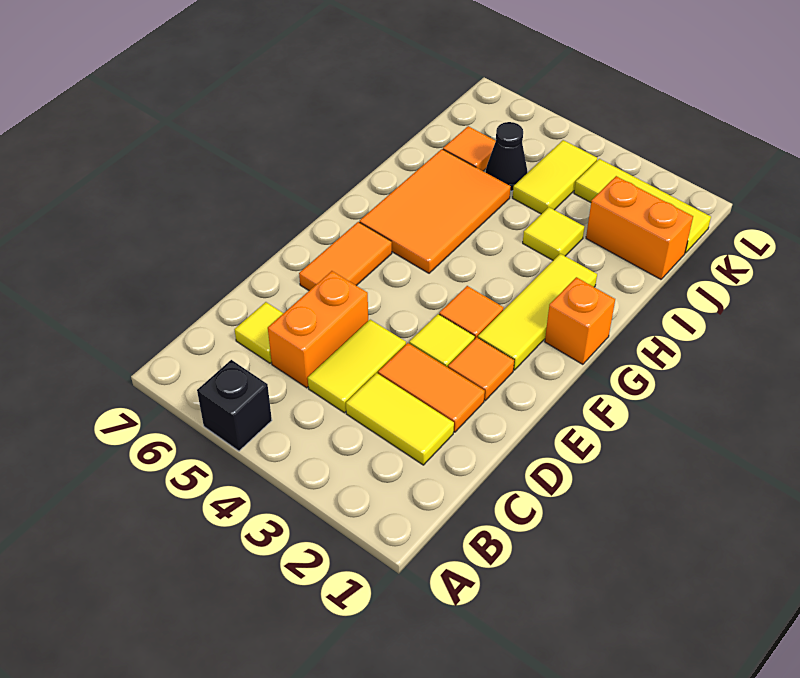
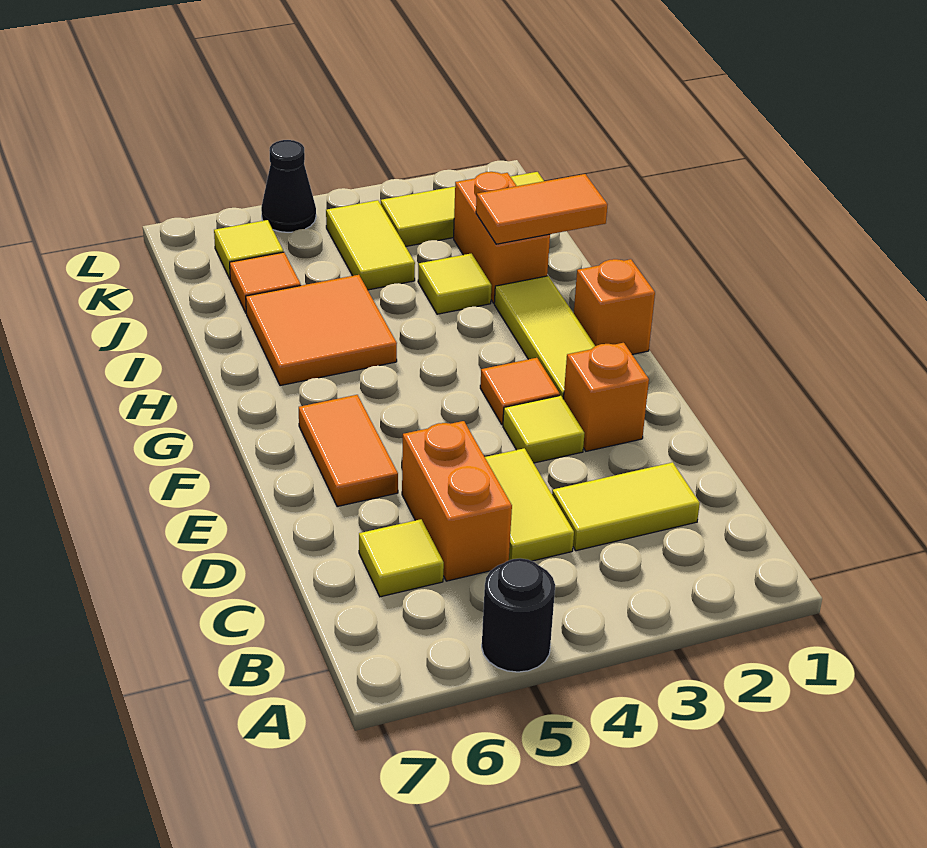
black brick A5 level 1 -> black round brick A5 level 1
orange tile D2:D3 level 1 -> orange tile I1:I2 level 2
orange tile E2 level 1 -> orange brick E2 level 1
orange tile G5:I6 level 1 -> orange tile H5:I6 level 1
orange brick J1:J2 level 1 -> orange brick I2:J2 level 1
black cone J5 level 1 -> black cone L5 level 1
none -> yellow tile K6 level 1

